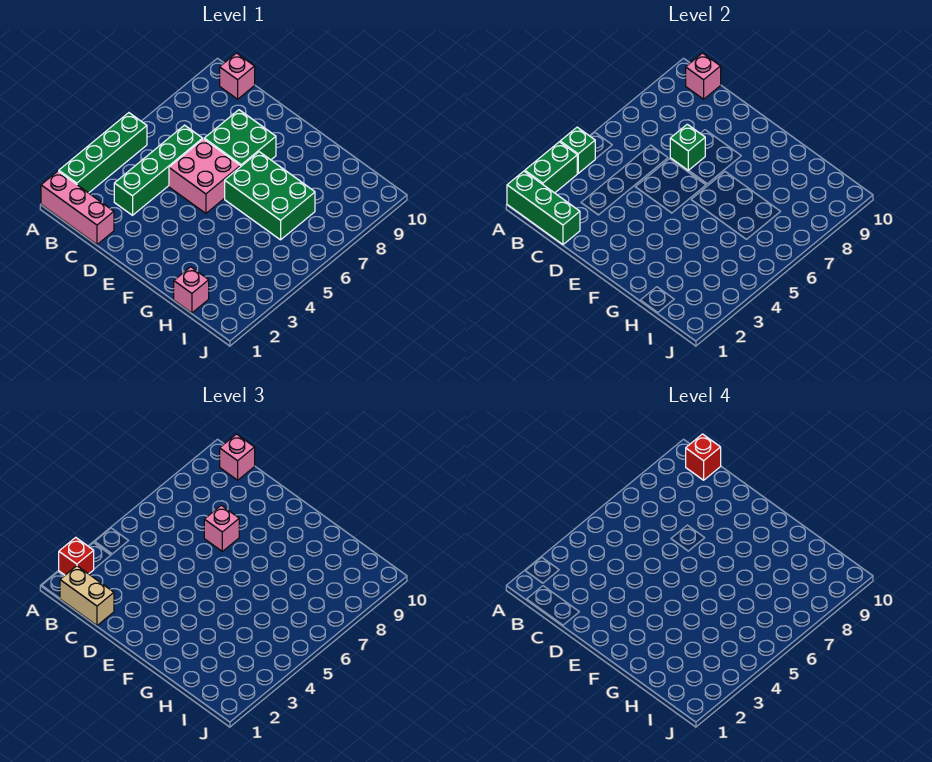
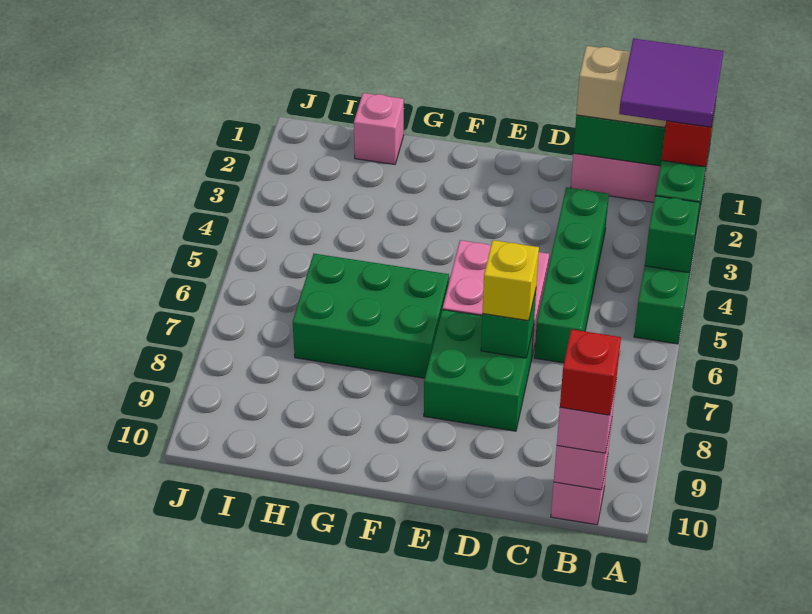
none -> purple tile A1:B2 level 4
pink brick D7 level 3 -> yellow brick D7 level 3

